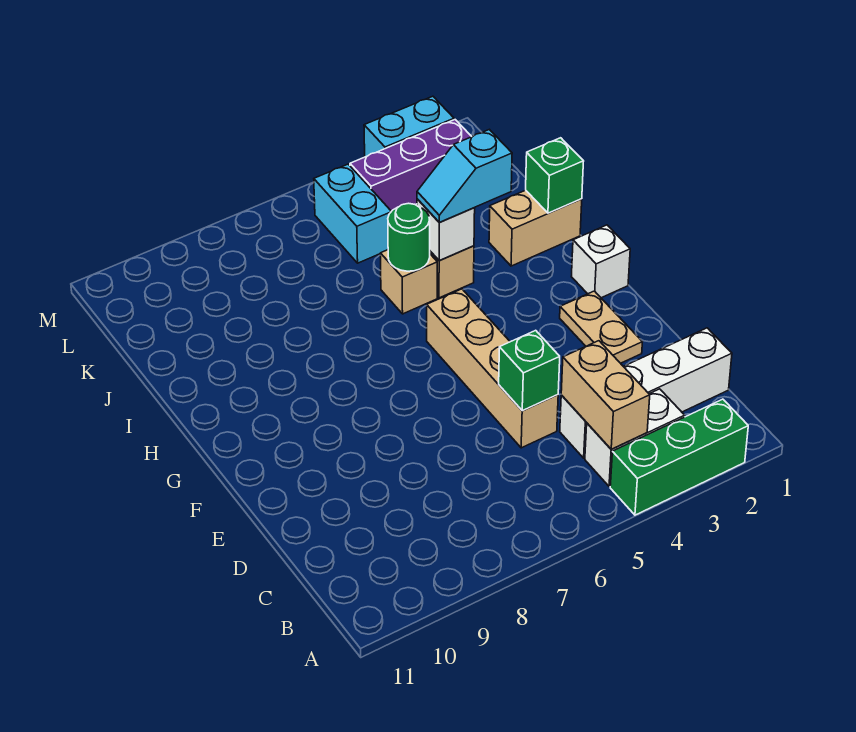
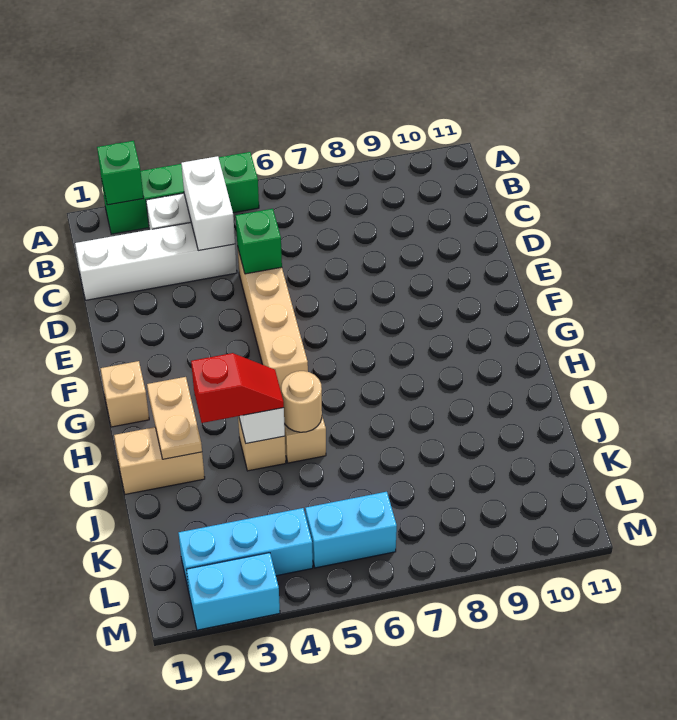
green brick A2:A4 level 1 -> green brick A2:A5 level 1
tan brick B4:C4 level 2 -> white brick B4:C4 level 2
tan plate E2:F2 level 1 -> tan plate H2:I2 level 2
white brick G1 level 1 -> tan brick G1 level 1
green brick I1 level 2 -> green brick A2 level 2
cyan slope I3:I4 level 3 top 3 -> red slope I3:I4 level 3 top 3
green round brick I5 level 2 -> tan round brick I5 level 2
cyan brick K5:L5 level 1 -> cyan brick L5:L6 level 1
purple brick L2:L4 level 1 -> cyan brick L2:L4 level 1

